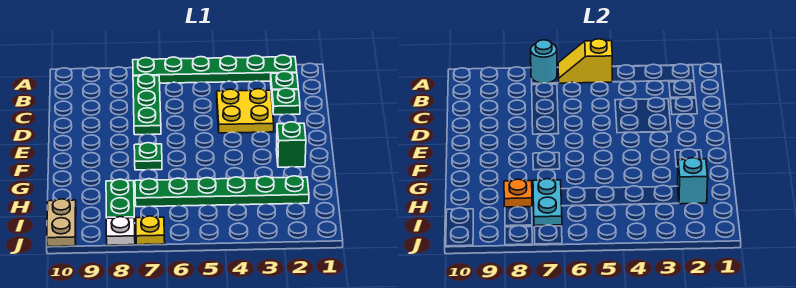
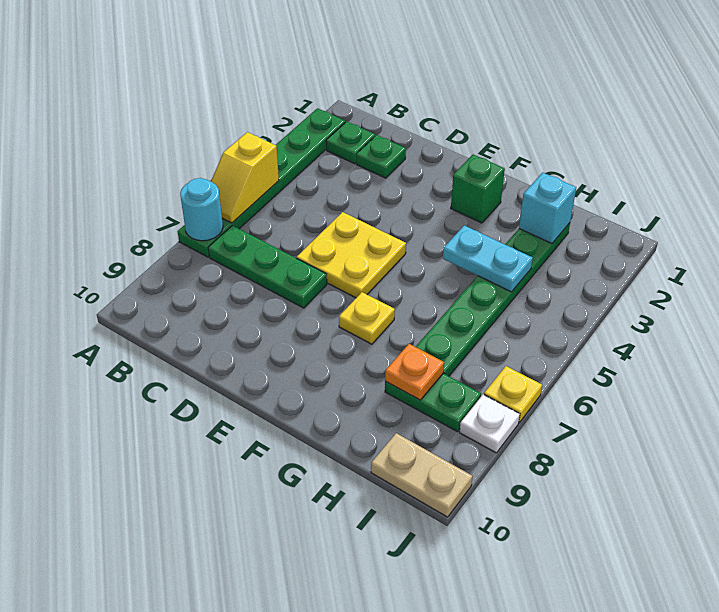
yellow plate C3:D4 level 1 -> yellow plate D5:E6 level 1
green plate F7 level 1 -> yellow plate F7 level 1
cyan plate H7:I7 level 2 -> cyan plate G4:H4 level 2

